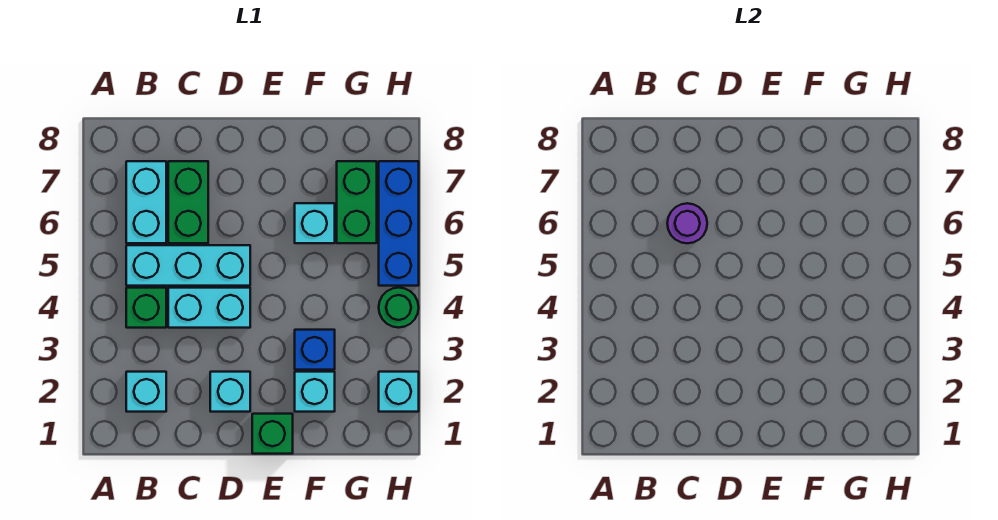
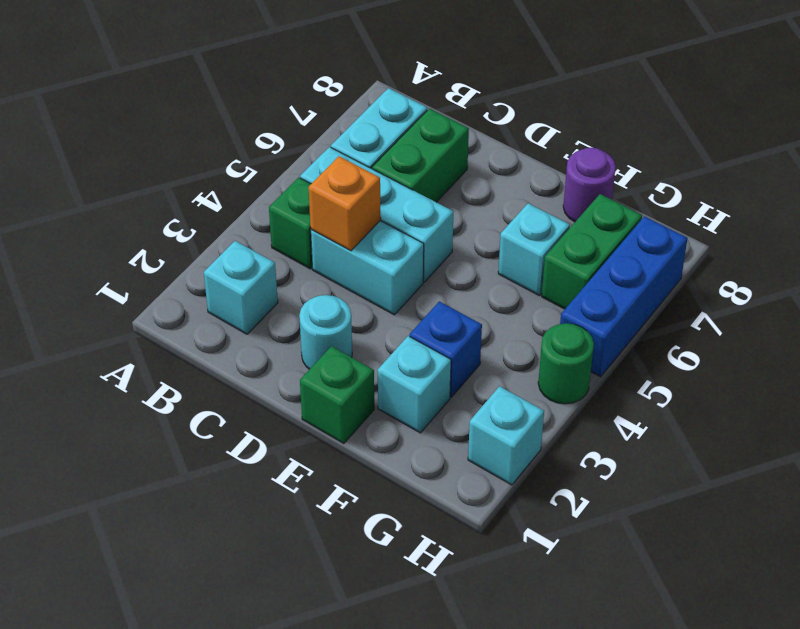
none -> orange brick C4 level 2
purple round brick C6 level 2 -> purple round brick F8 level 1
cyan brick D2 level 1 -> cyan round brick D2 level 1

